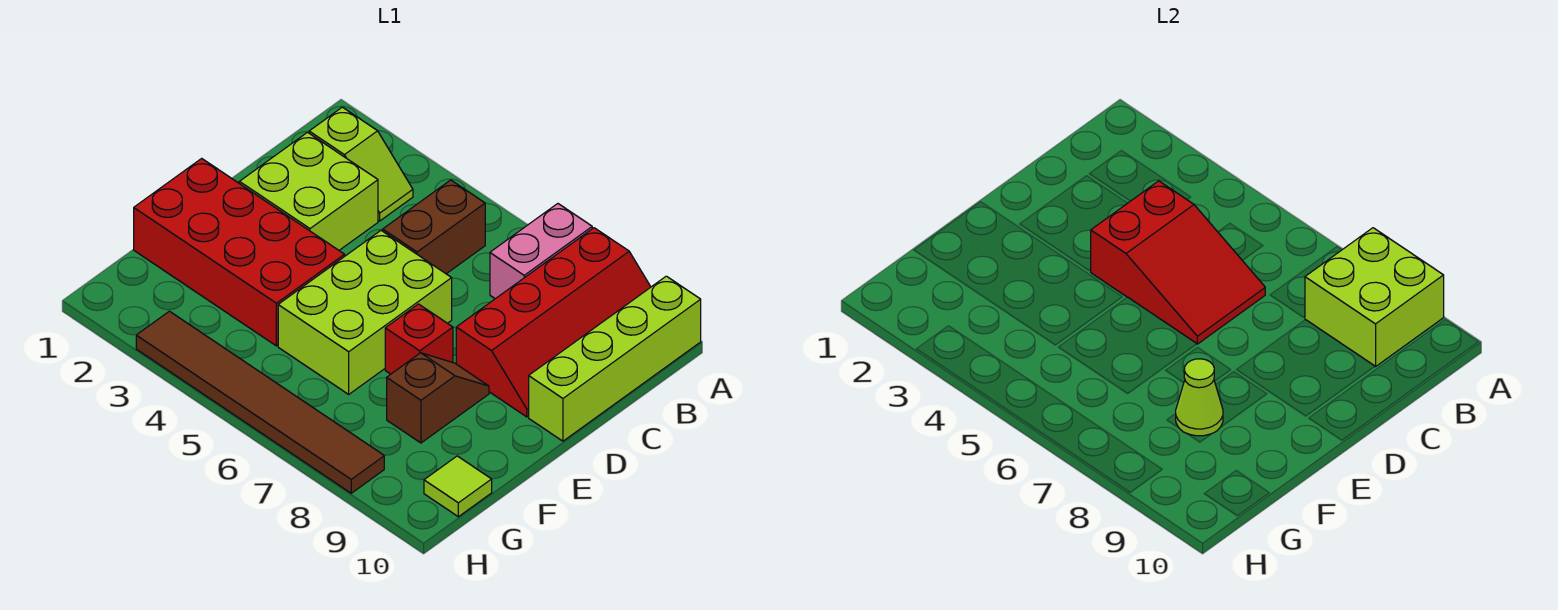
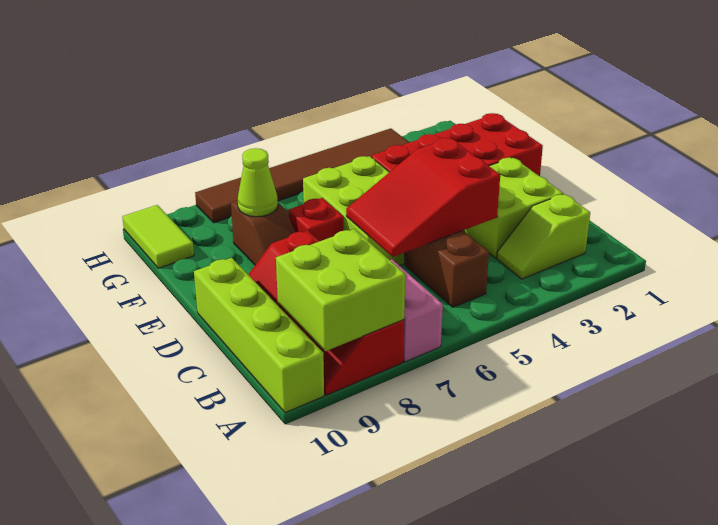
lime tile G10 level 1 -> lime tile G10:H10 level 1

